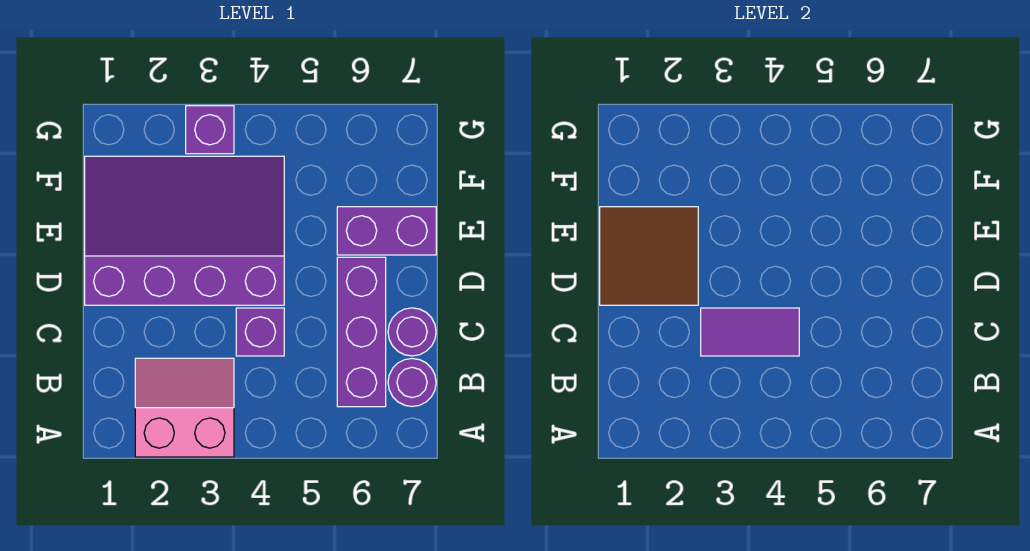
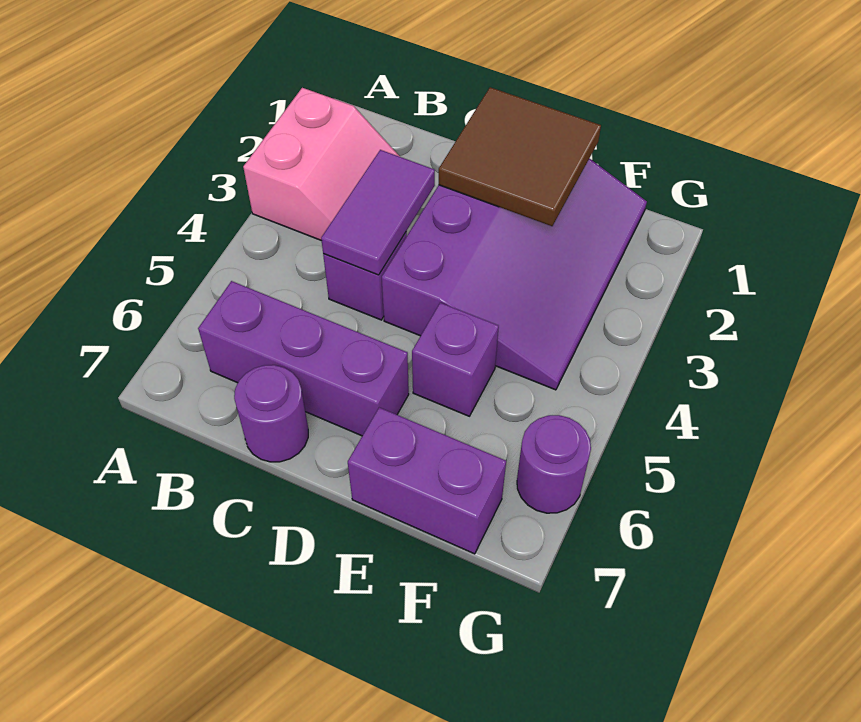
purple round brick B7 level 1 -> purple round brick G6 level 1
purple brick E6:E7 level 1 -> purple brick E7:F7 level 1
purple brick G3 level 1 -> purple brick E5 level 1

